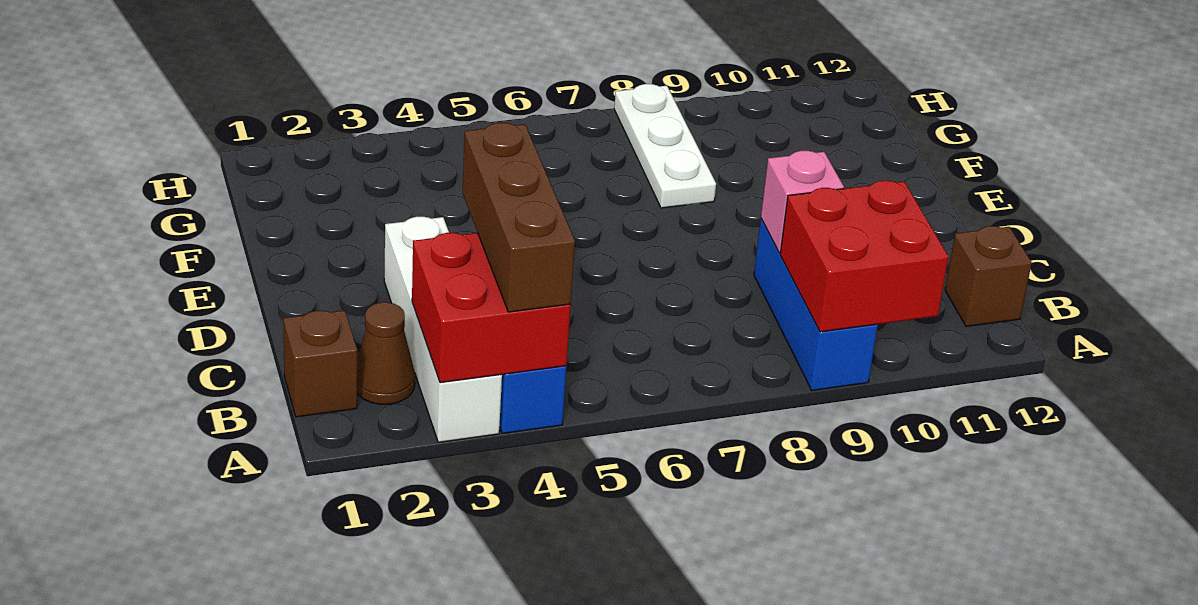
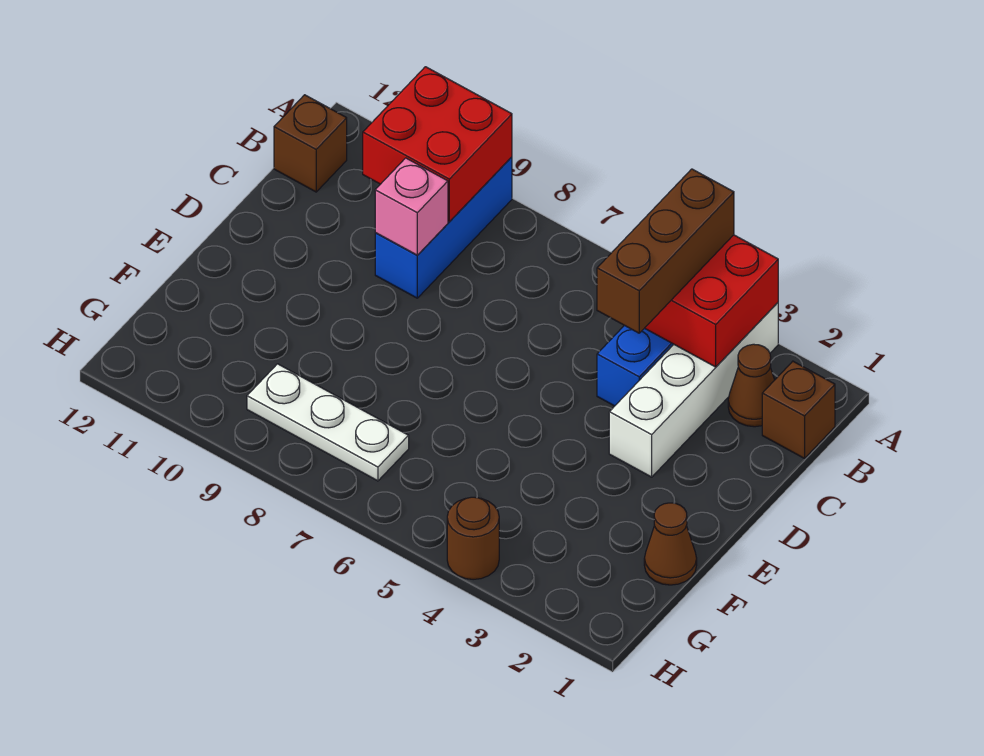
none -> brown cone F1 level 1
white plate F8:H8 level 1 -> white plate G7:G9 level 1
none -> brown round brick H4 level 1

